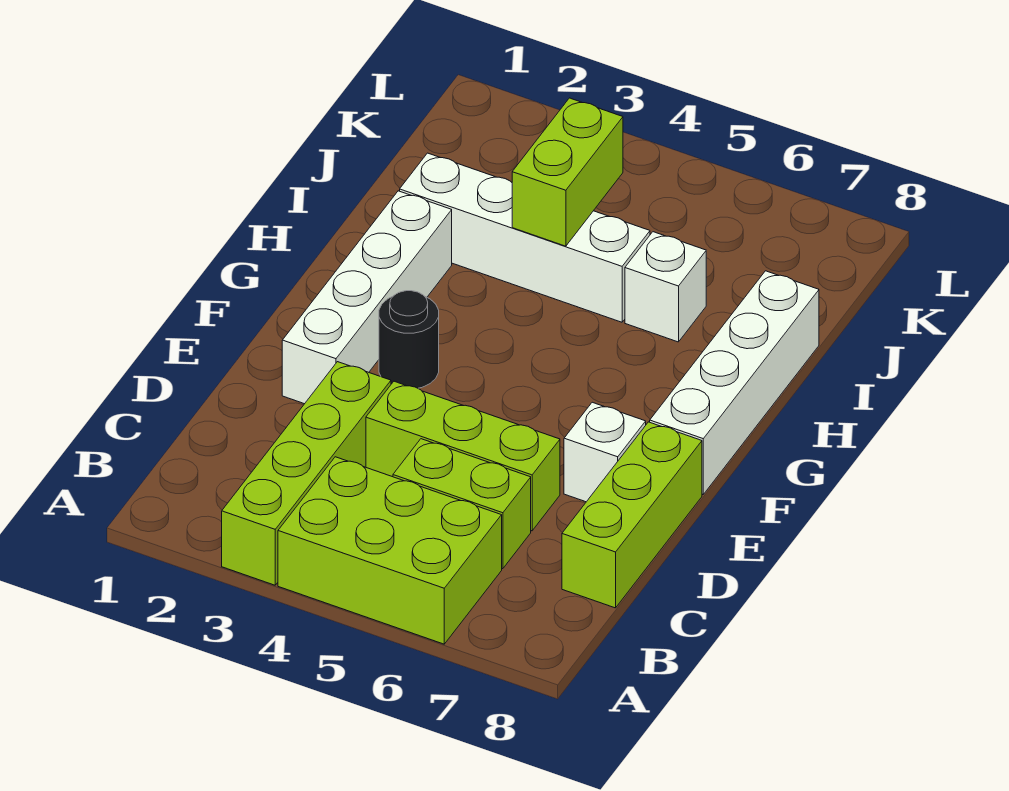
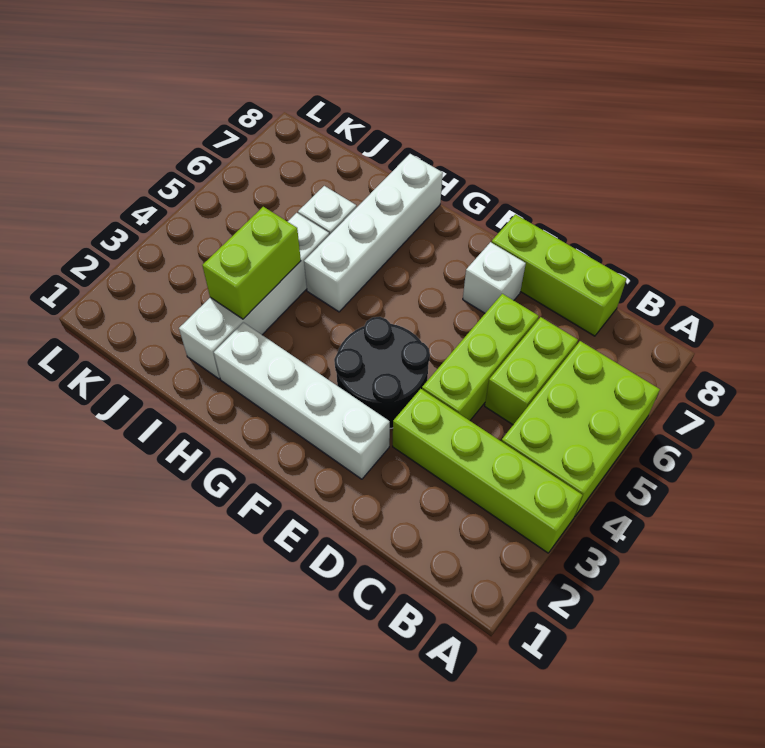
black round brick F3 level 1 -> black round brick E3:F4 level 1
white brick F8:I8 level 1 -> white brick H5:H8 level 1
lime brick I4:J4 level 2 -> lime brick I3:I4 level 2

